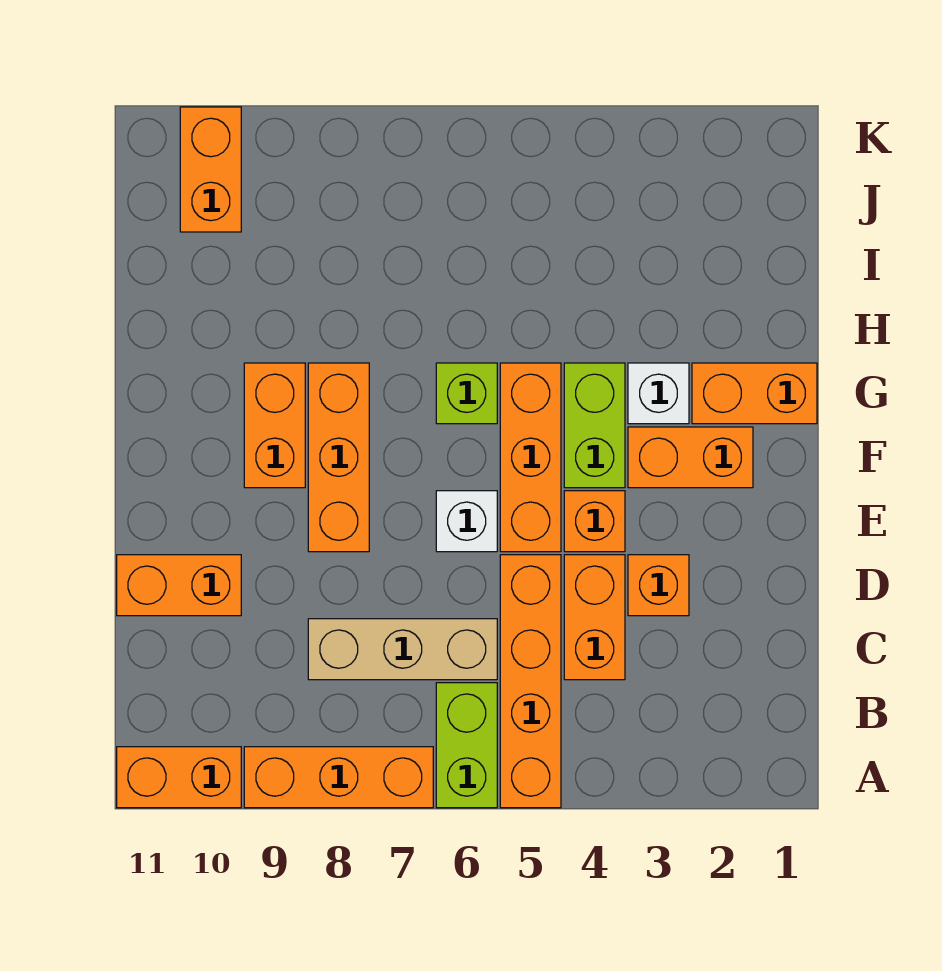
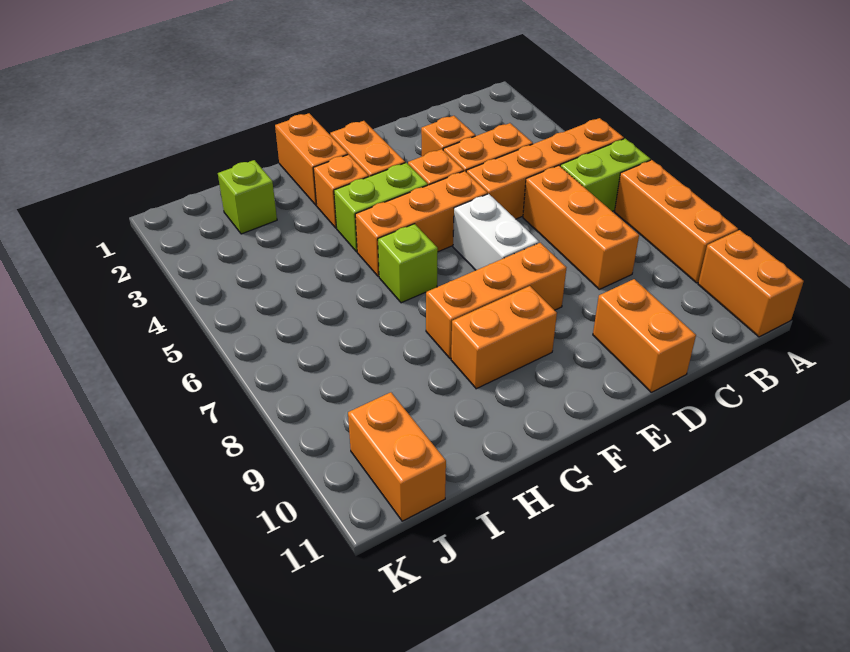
tan brick C6:C8 level 1 -> orange brick C6:C8 level 1
white brick E6 level 1 -> white brick E6:E7 level 1
white brick G3 level 1 -> orange brick G3 level 1
none -> lime brick I2 level 1
orange brick J10:K10 level 1 -> orange brick J10:J11 level 1

